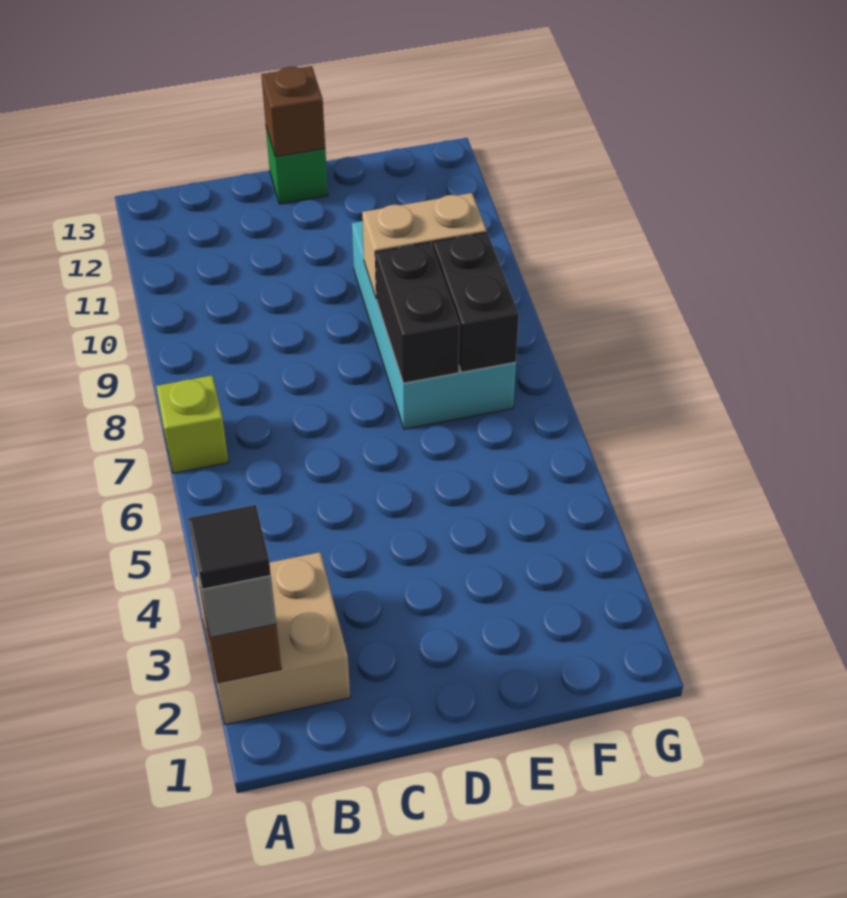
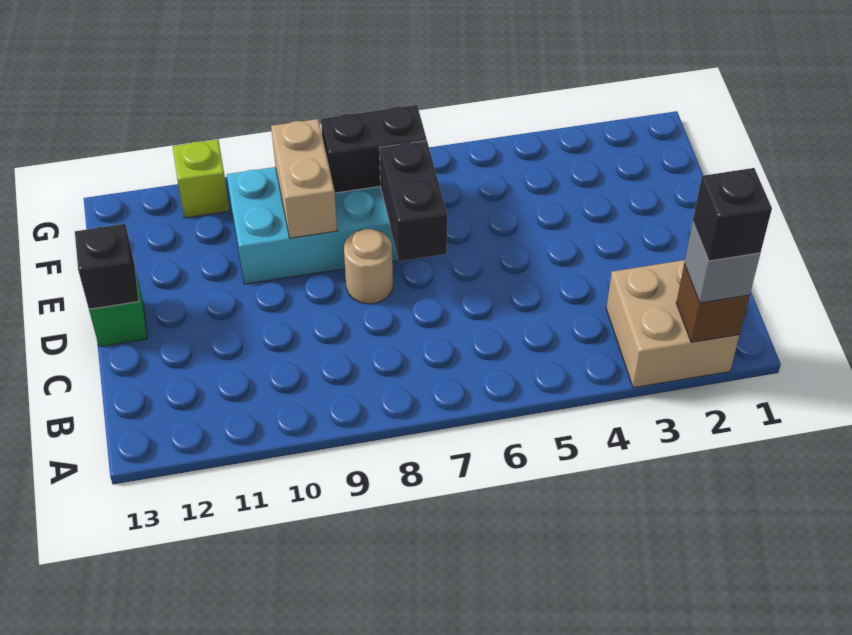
black tile A2 level 4 -> black brick A2 level 4
lime brick A7 level 1 -> lime brick G11 level 1
none -> tan round brick D8 level 1
brown brick D13 level 2 -> black brick D13 level 2
black brick E7:E8 level 2 -> black brick D7:E7 level 2

